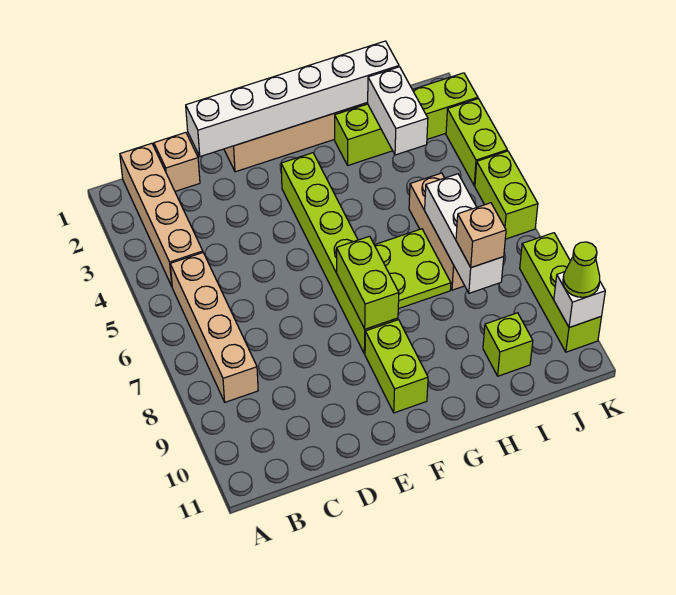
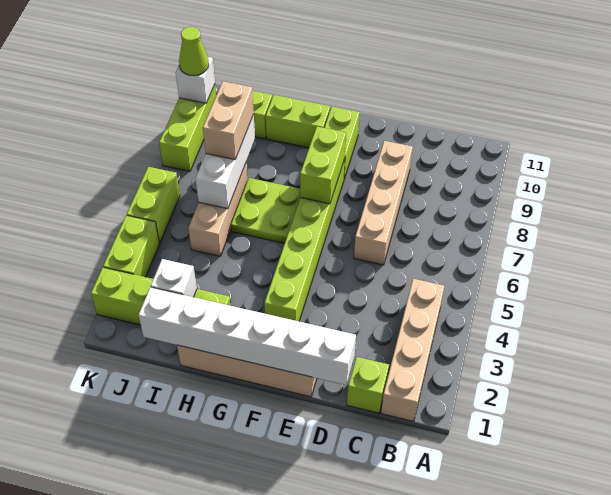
tan brick B5:B8 level 1 -> tan brick D6:D9 level 1
tan brick C1 level 1 -> lime brick C1 level 1
none -> lime brick G10:H10 level 1
white brick I2:I3 level 2 -> white brick I2 level 2
tan brick I8 level 3 -> tan brick I7:I8 level 3

